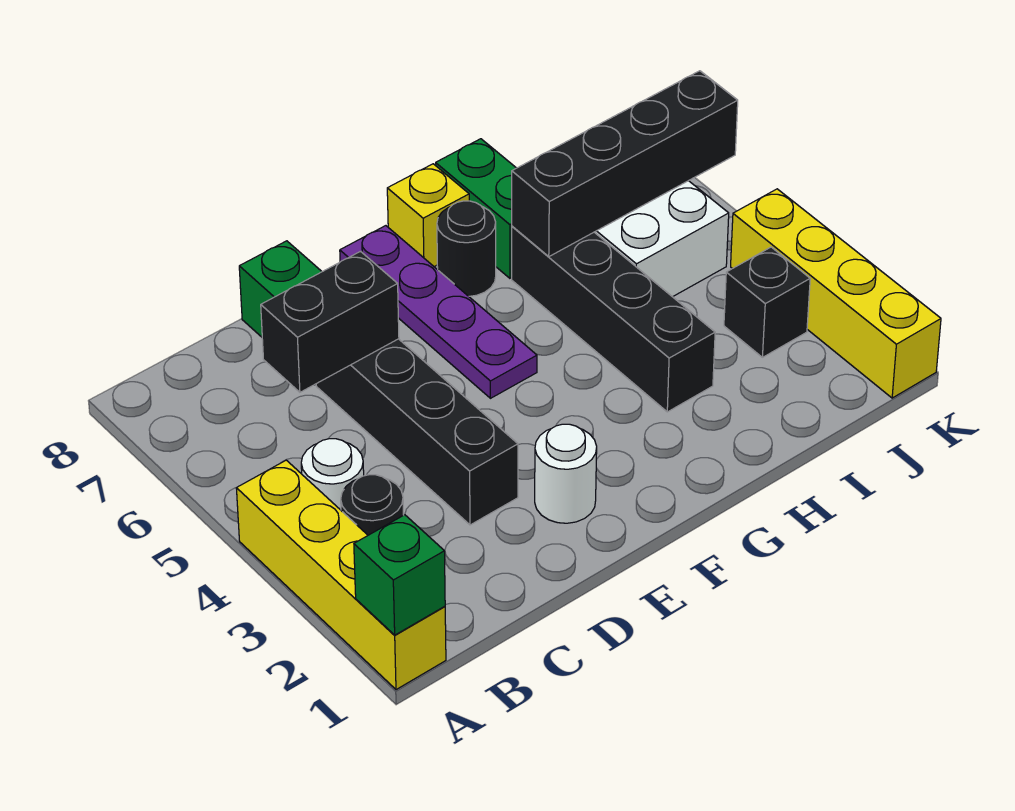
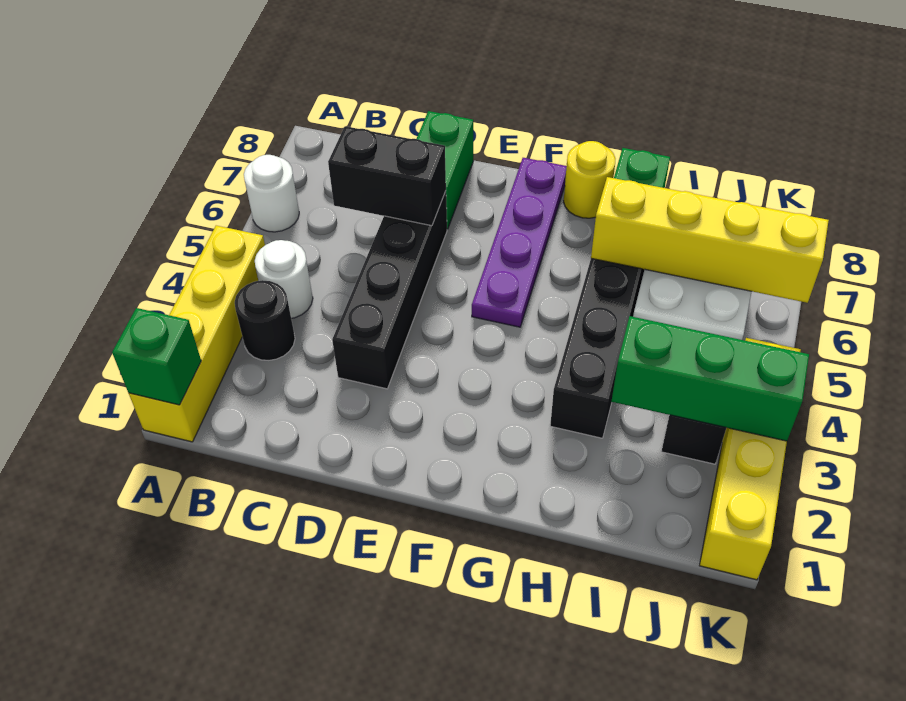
white round brick E2 level 1 -> white round brick A6 level 1
black round brick G7 level 1 -> none
yellow brick G8 level 1 -> yellow round brick G8 level 1
black brick H6:K6 level 2 -> yellow brick H6:K6 level 2
none -> green brick I3:K3 level 2

